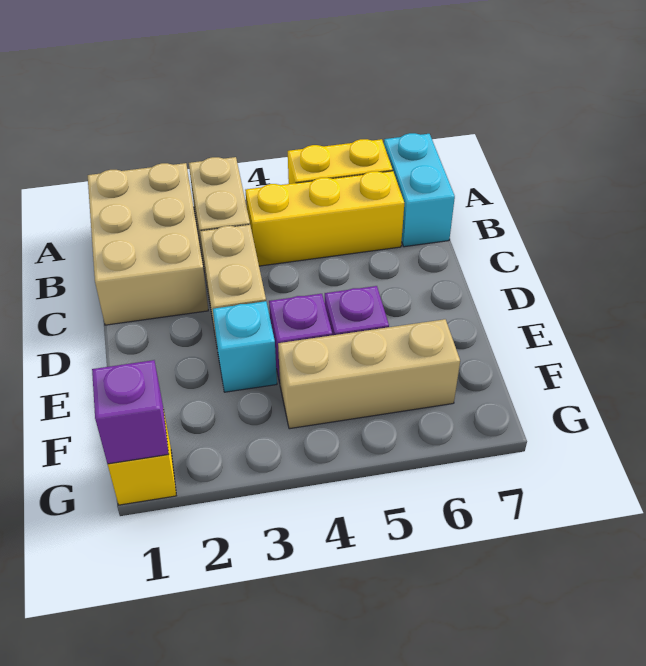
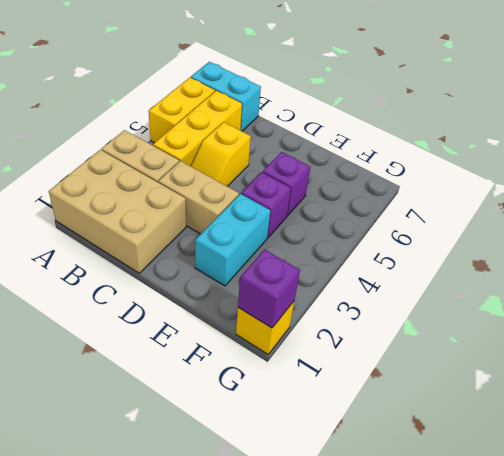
none -> yellow slope C4:C5 level 1 top 5
cyan brick E3 level 1 -> cyan brick E2:E3 level 1
tan brick F4:F6 level 1 -> none

